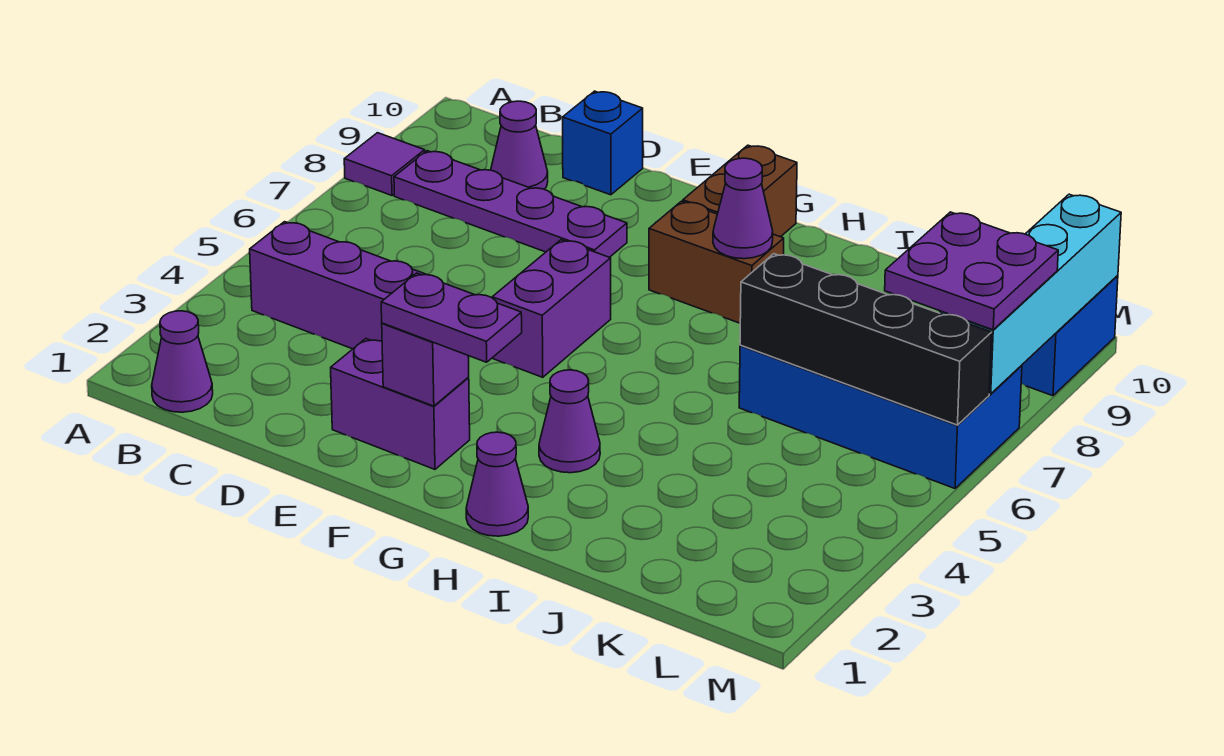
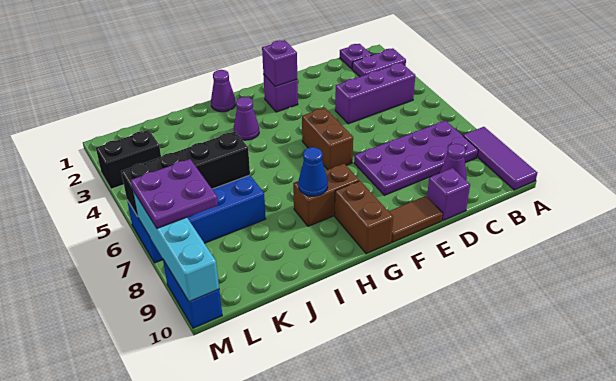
purple tile A8 level 1 -> purple tile A8:A10 level 1
purple cone B1 level 1 -> purple plate B1 level 1
purple plate B8:E8 level 1 -> purple plate B7:E8 level 1
blue brick D10 level 1 -> purple brick D10 level 1
purple brick E2:F2 level 1 -> purple brick F2 level 1
none -> brown tile E10:F10 level 1
purple plate F2:G2 level 3 -> purple plate A2:B2 level 1
purple brick F5:F6 level 1 -> brown brick F5:F6 level 1
purple cone H8 level 2 -> blue cone H8 level 2
none -> black brick L3:M3 level 1

